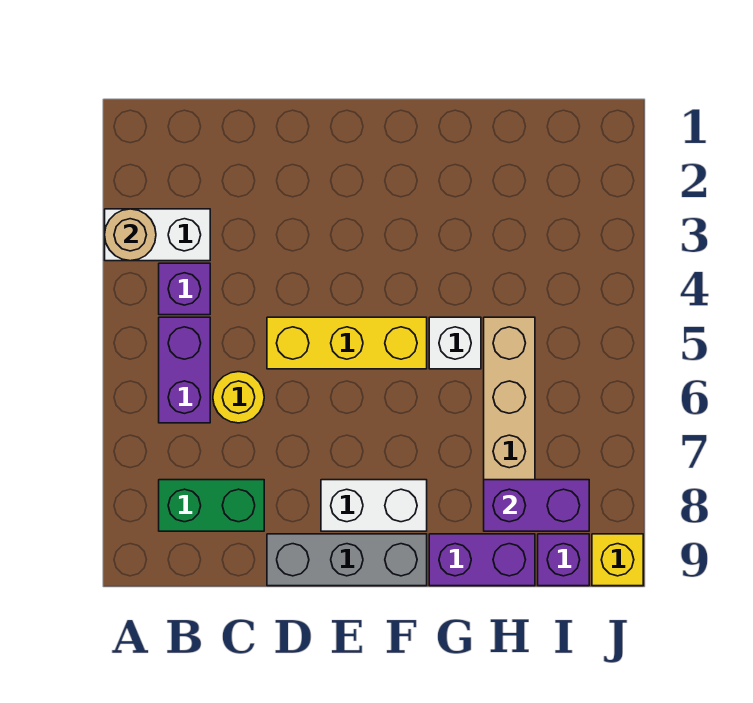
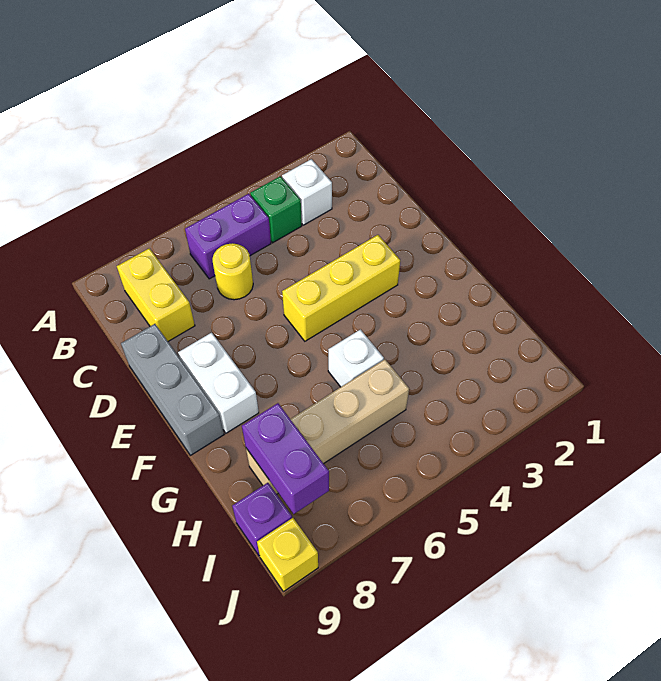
white brick A3:B3 level 1 -> white brick B3 level 1
tan round brick A3 level 2 -> none
purple brick B4 level 1 -> green brick B4 level 1
green brick B8:C8 level 1 -> yellow brick B8:C8 level 1
yellow brick D5:F5 level 1 -> yellow brick E3:E5 level 1
purple brick G9:H9 level 1 -> none

